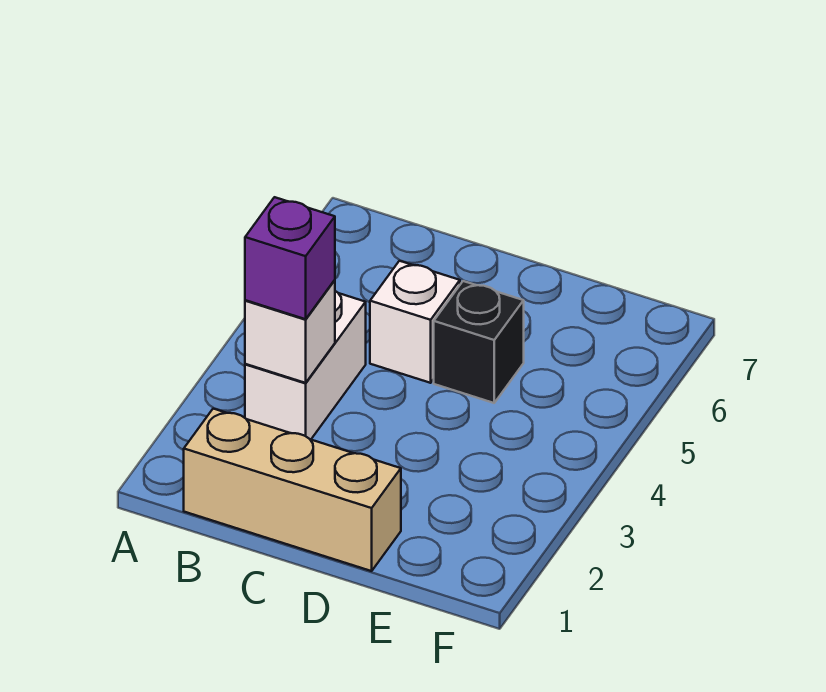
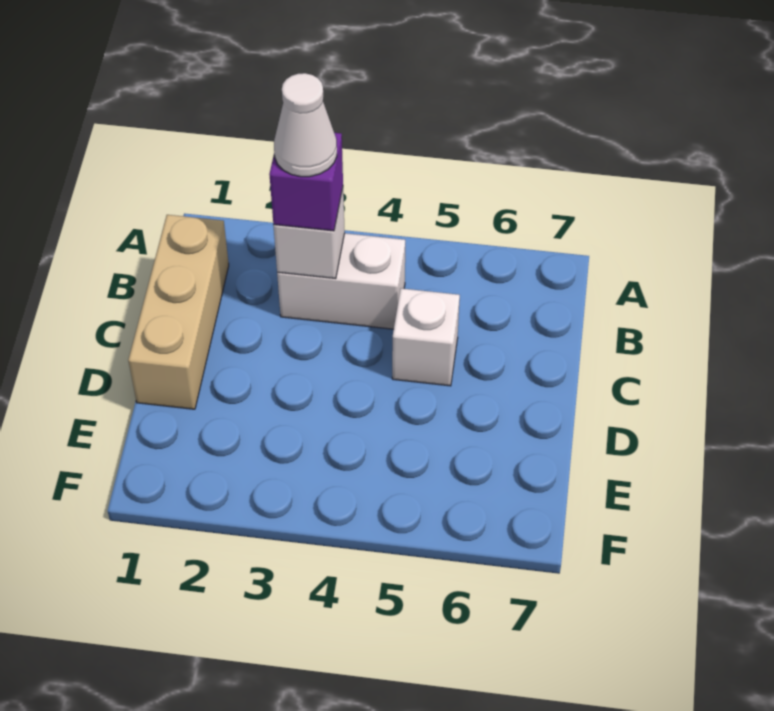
none -> white cone B3 level 4
black brick D5 level 1 -> none

